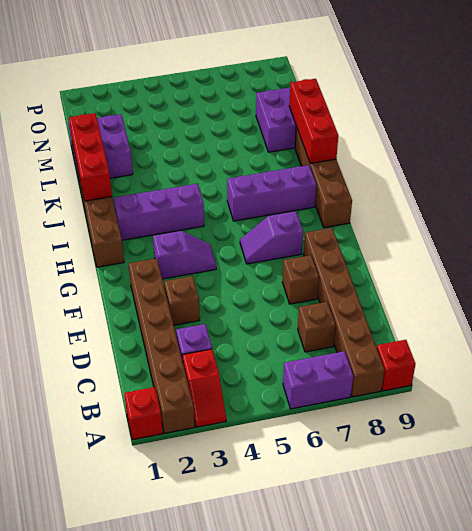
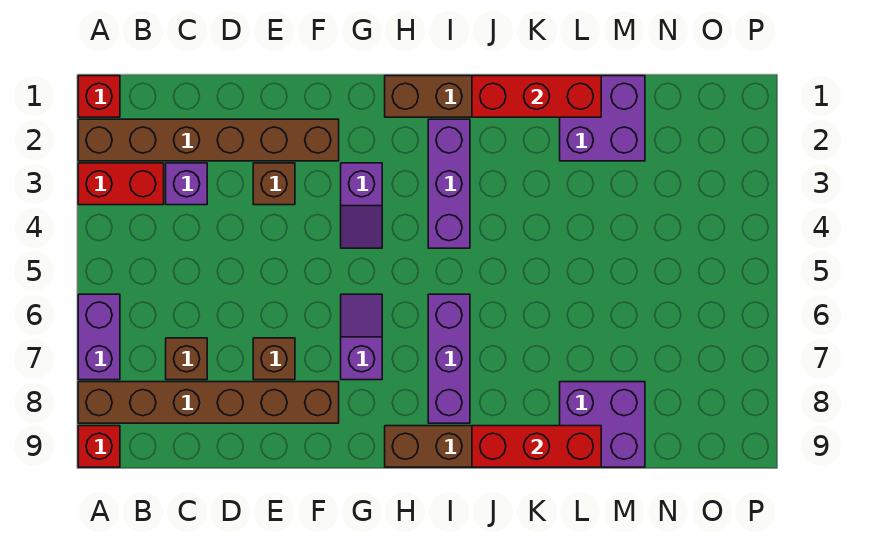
red slope A3:B3 level 1 top B -> red brick A3:B3 level 1

